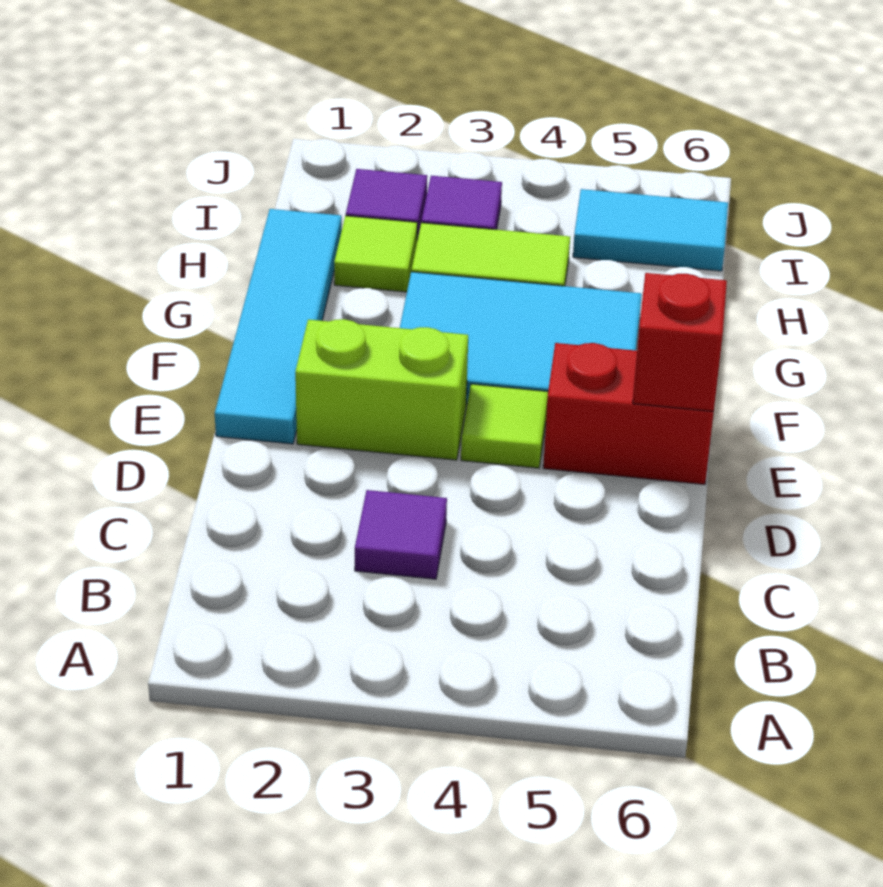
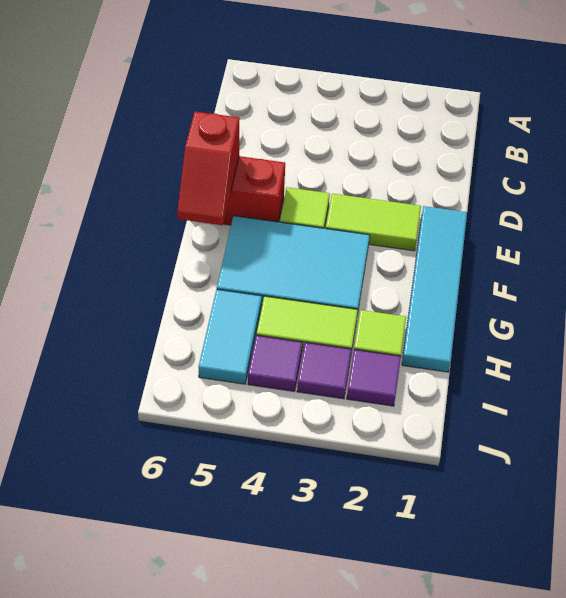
purple tile C3 level 1 -> purple tile I4 level 1
lime brick E2:E3 level 1 -> lime tile E2:E3 level 1
cyan tile I5:I6 level 1 -> cyan tile H5:I5 level 1

